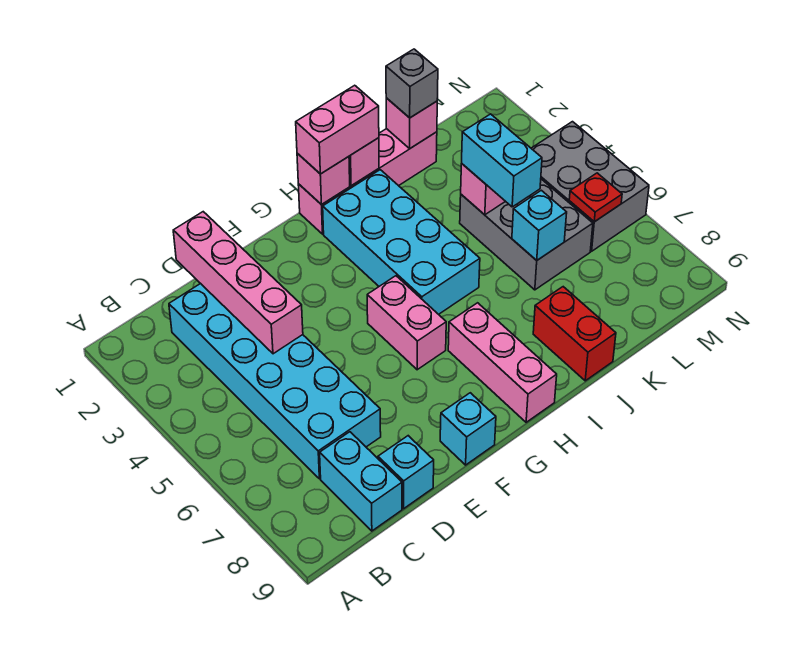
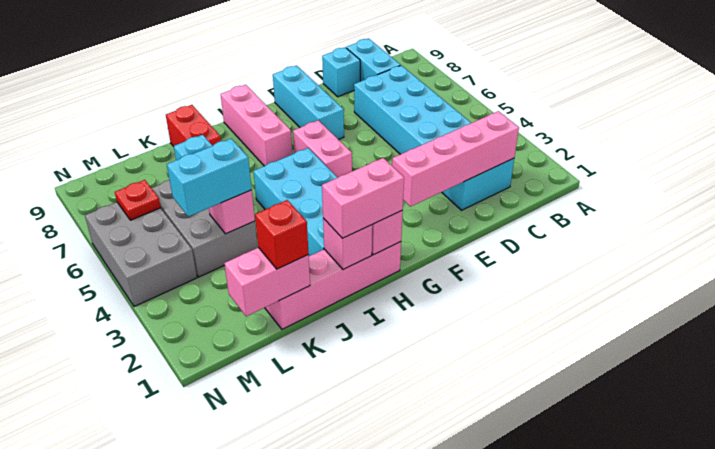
pink brick D1:D4 level 2 -> pink brick C2:F2 level 2
cyan brick F9 level 1 -> cyan brick F7:F9 level 1
pink brick K1 level 2 -> pink brick K1:L1 level 2
grey brick K1 level 3 -> red brick K1 level 3
cyan brick K4:K5 level 3 -> cyan brick K4:L4 level 3

